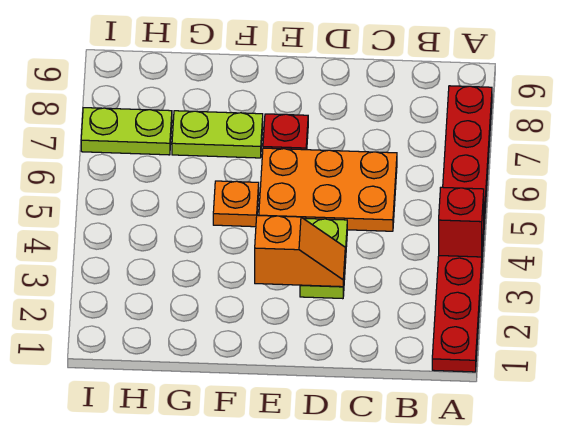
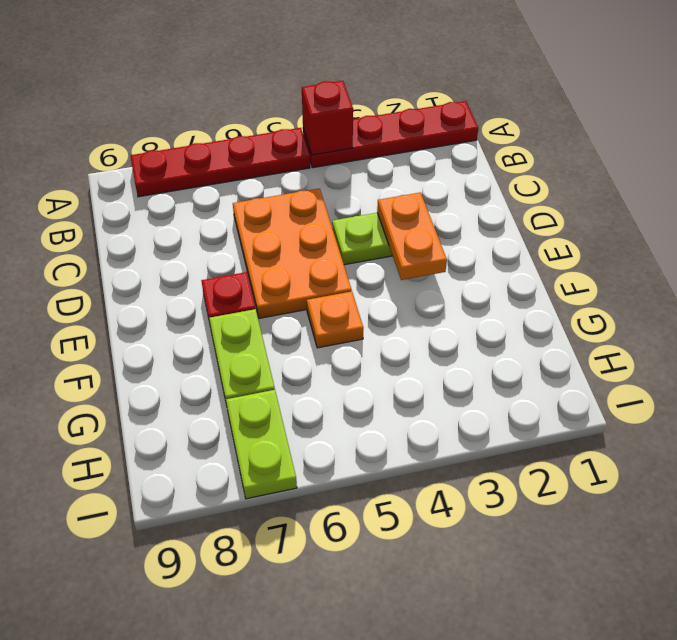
orange slope D3:E3 level 2 top E -> orange plate D3:E3 level 2

